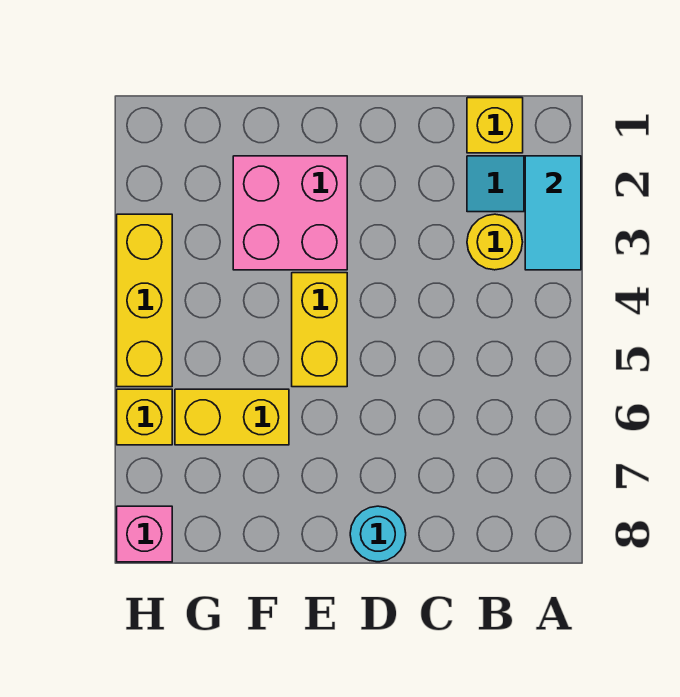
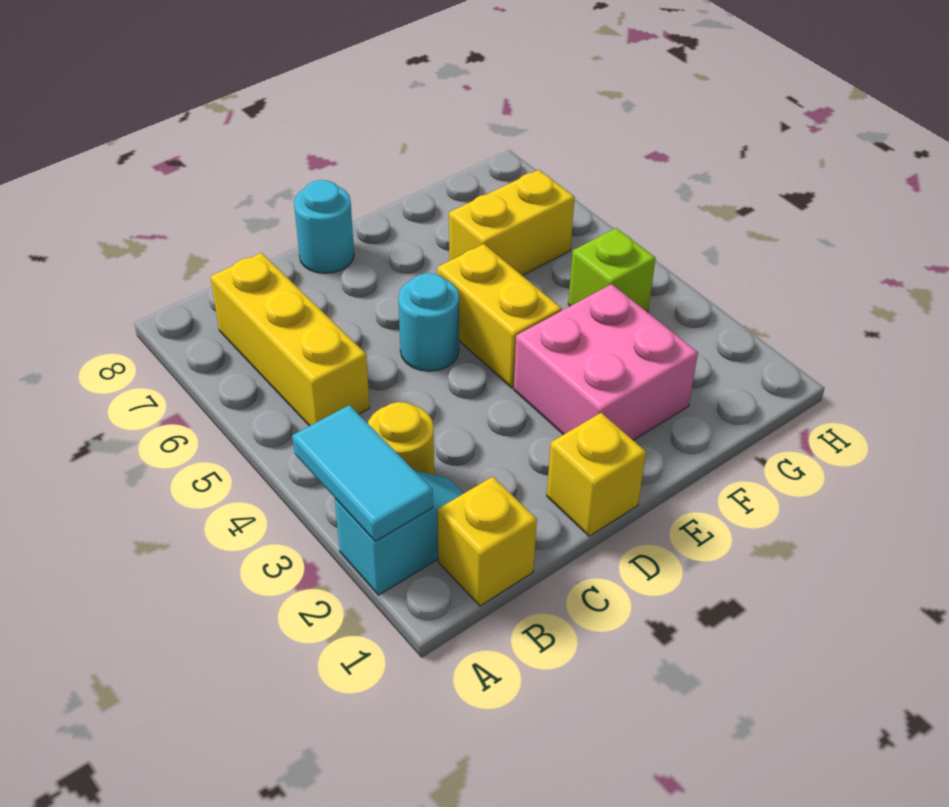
none -> cyan round brick D5 level 1
none -> lime brick G4 level 1
yellow brick H3:H5 level 1 -> yellow brick B5:B7 level 1
yellow brick H6 level 1 -> yellow brick D1 level 1
pink brick H8 level 1 -> none

